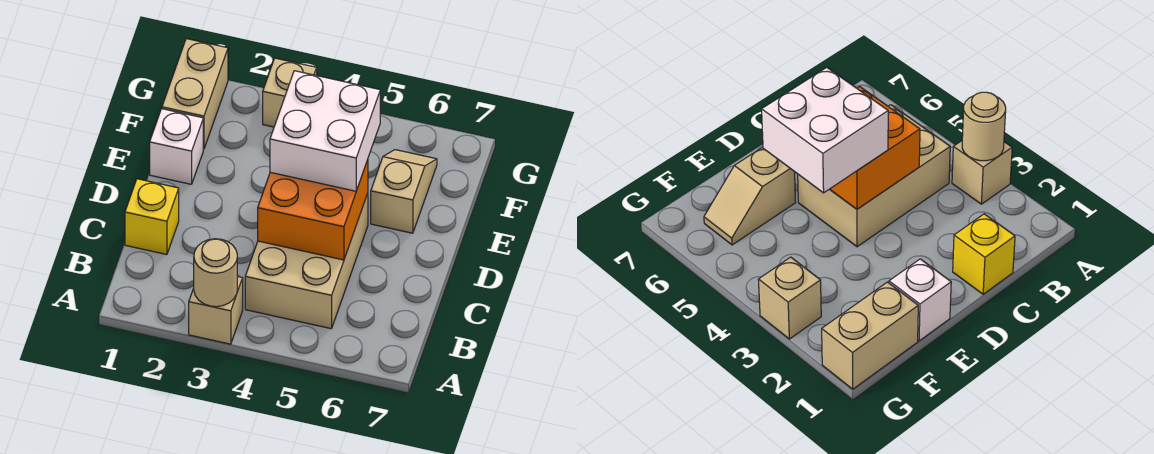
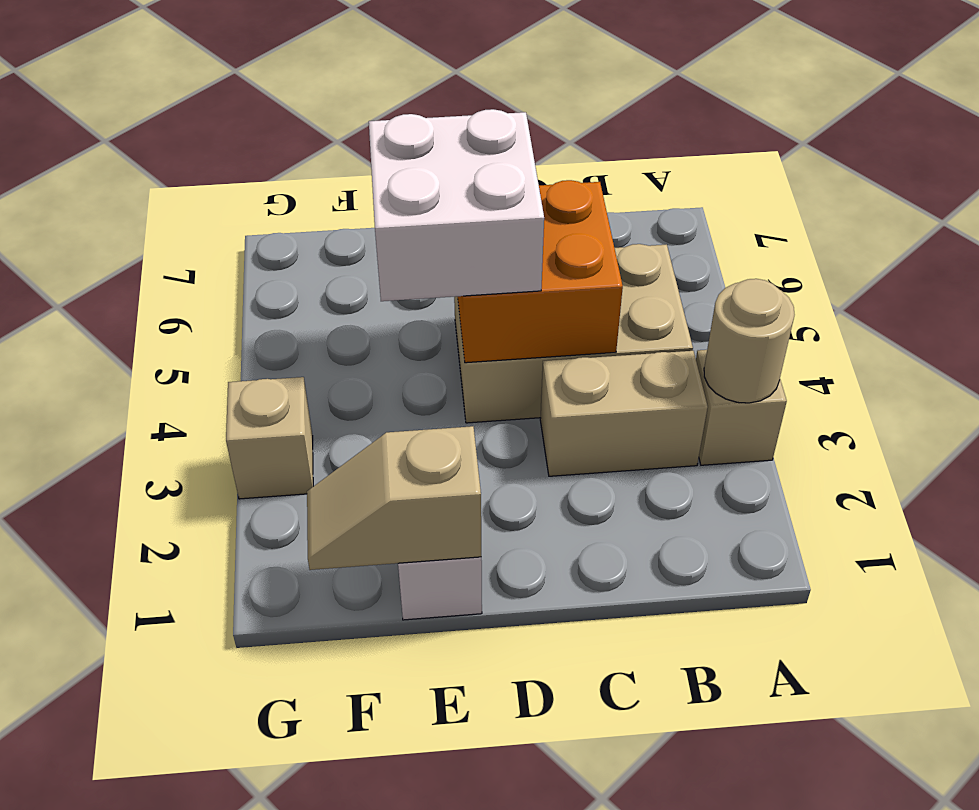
yellow brick C1 level 1 -> none
tan slope E6:F6 level 1 top E -> tan slope E1:F1 level 2 top E
tan brick F1:G1 level 1 -> tan brick B3:C3 level 1

